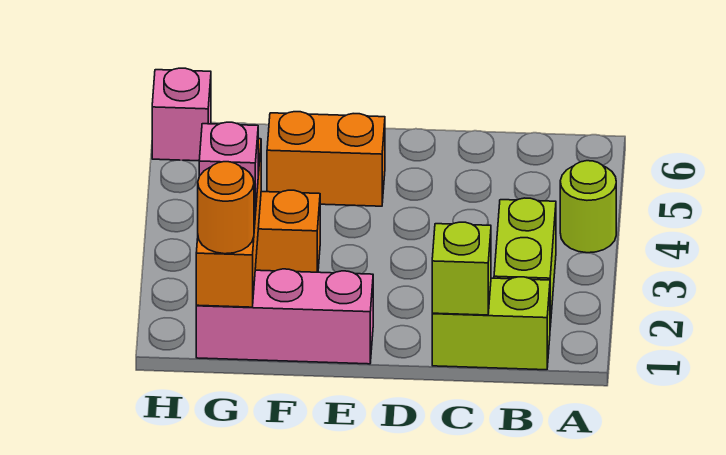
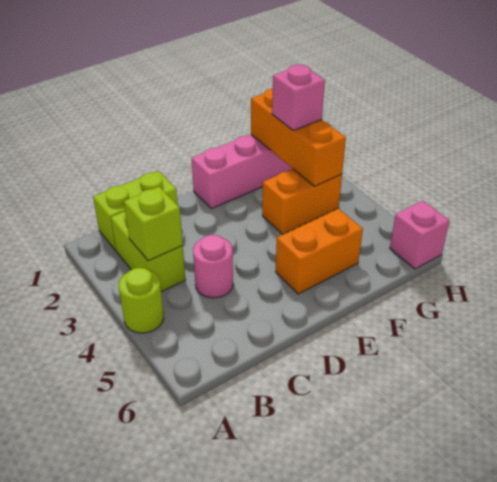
lime brick C1 level 2 -> lime brick B3 level 2
none -> pink round brick C4 level 1
orange round brick G1 level 3 -> none

